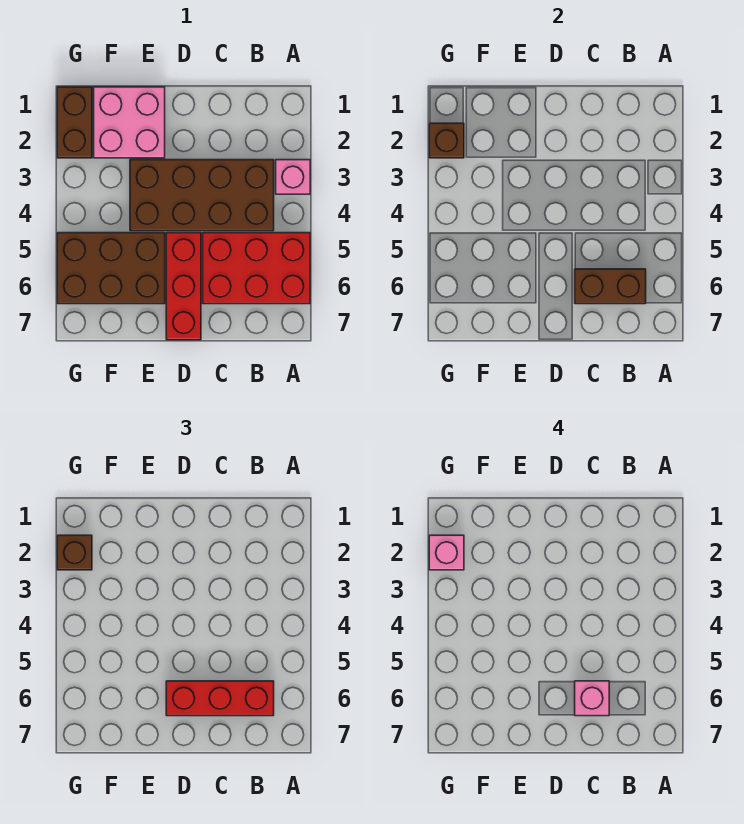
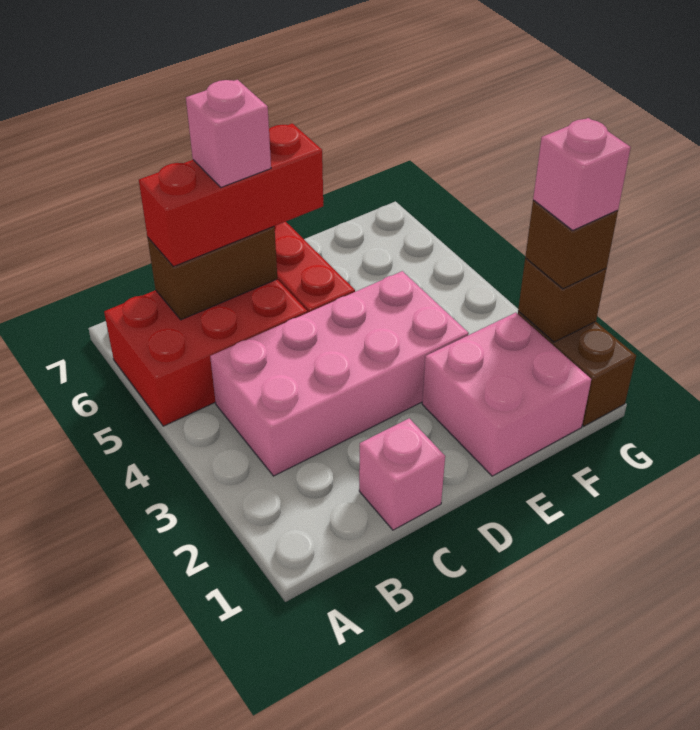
pink brick A3 level 1 -> pink brick C1 level 1
brown brick B3:E4 level 1 -> pink brick B3:E4 level 1
brown brick E5:G6 level 1 -> none

